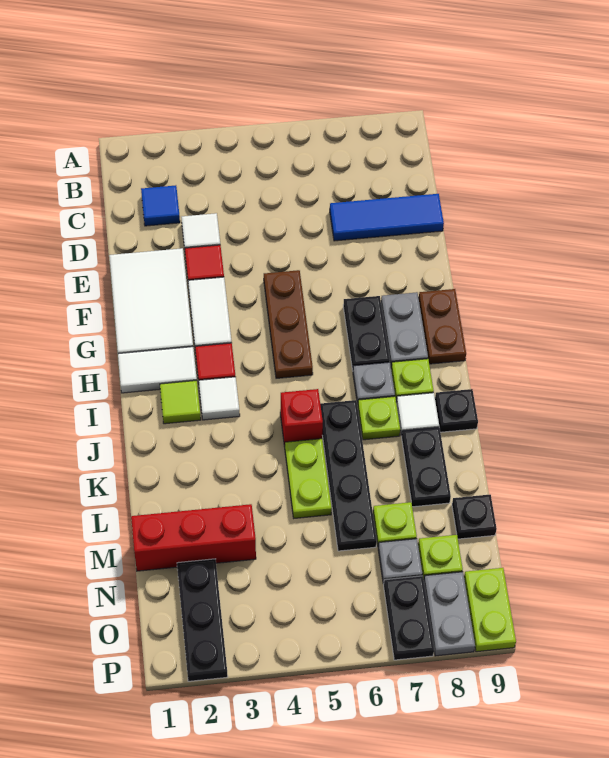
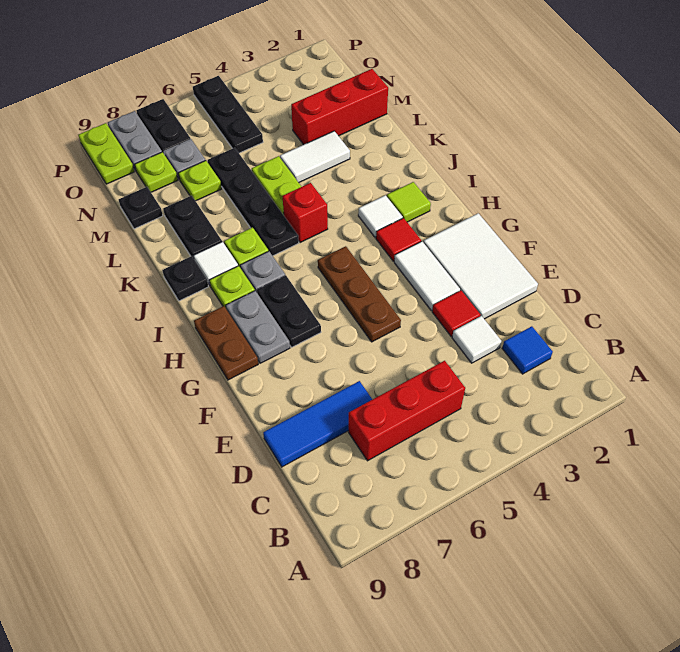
none -> red brick C5:C7 level 1
white tile H1:H2 level 1 -> white tile L3:L4 level 1
black plate N2:P2 level 1 -> black plate N5:P5 level 1

